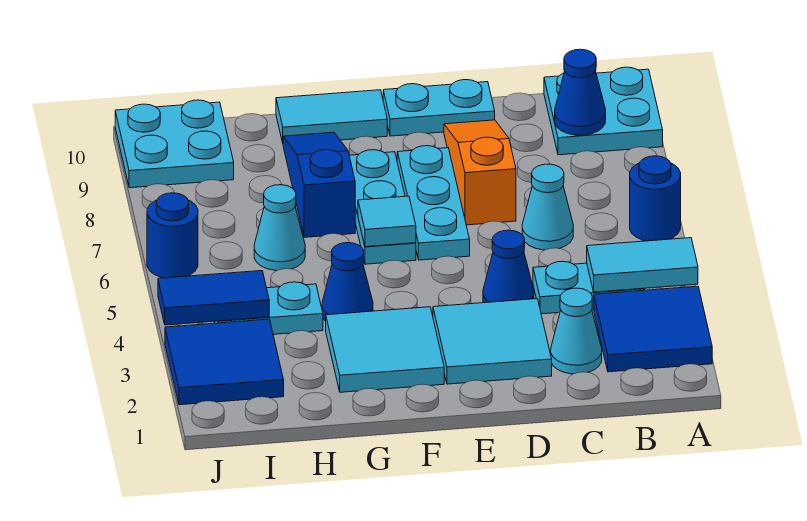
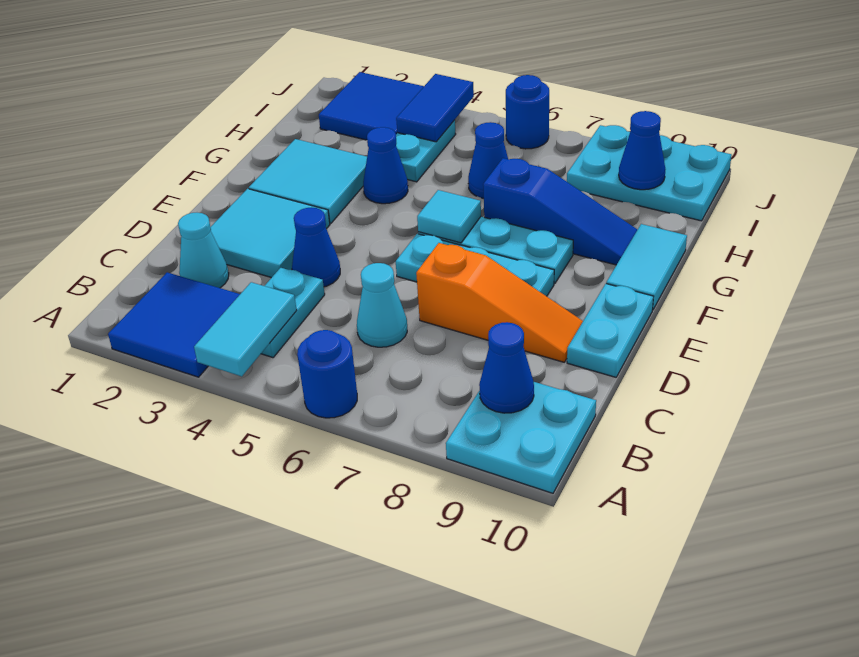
cyan cone H6 level 1 -> blue cone H6 level 1
cyan plate I9:J10 level 1 -> cyan plate I8:J10 level 1
none -> blue cone I9 level 2

